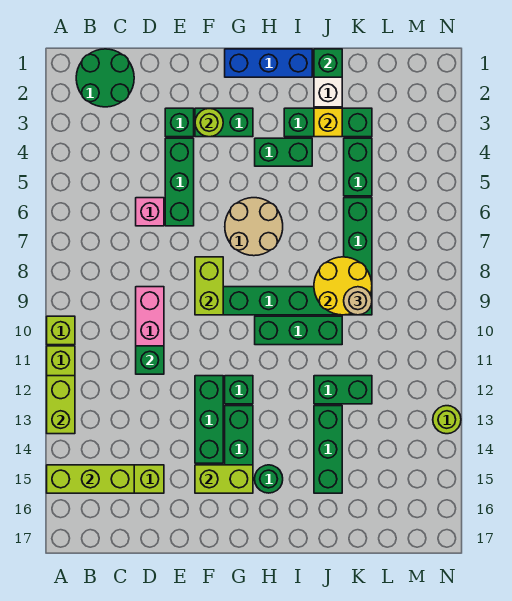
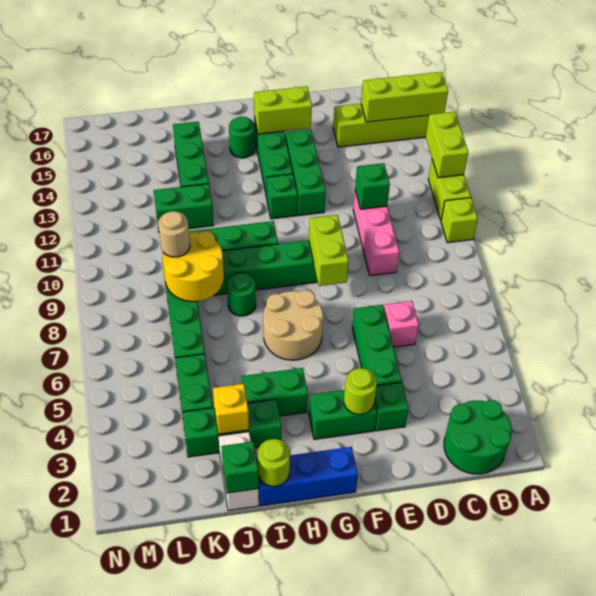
none -> green round brick I8 level 1
lime round brick N13 level 1 -> lime round brick I1 level 2

